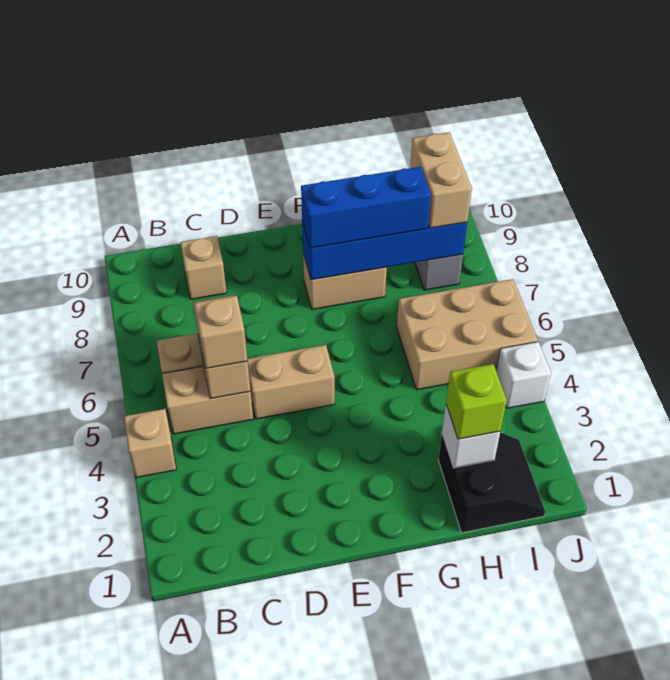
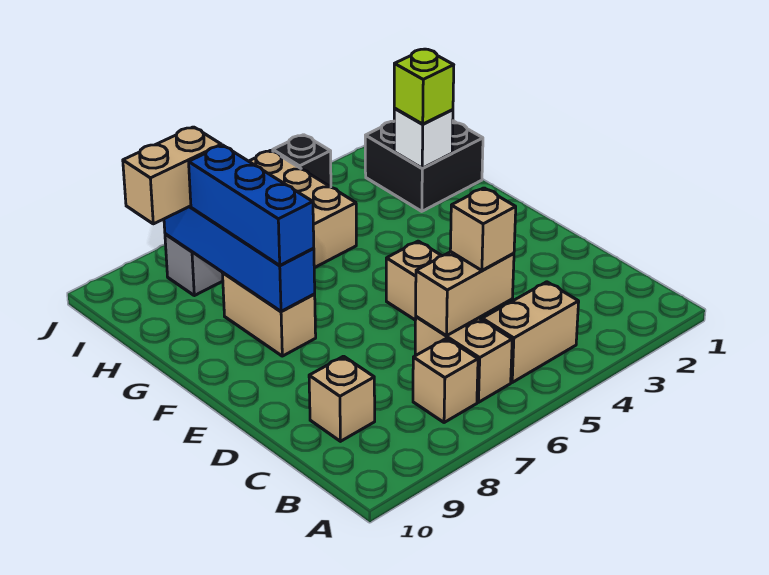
tan brick A4 level 1 -> tan brick B7 level 1
tan brick B5:C5 level 1 -> tan brick B4:B5 level 1
black slope H1:I2 level 1 top H -> black brick H1:I2 level 1
white brick J4 level 1 -> black brick J4 level 1

